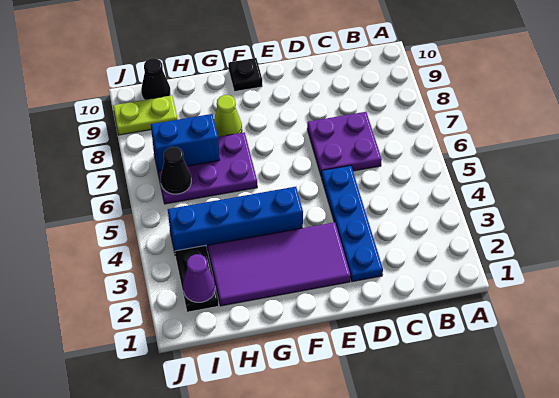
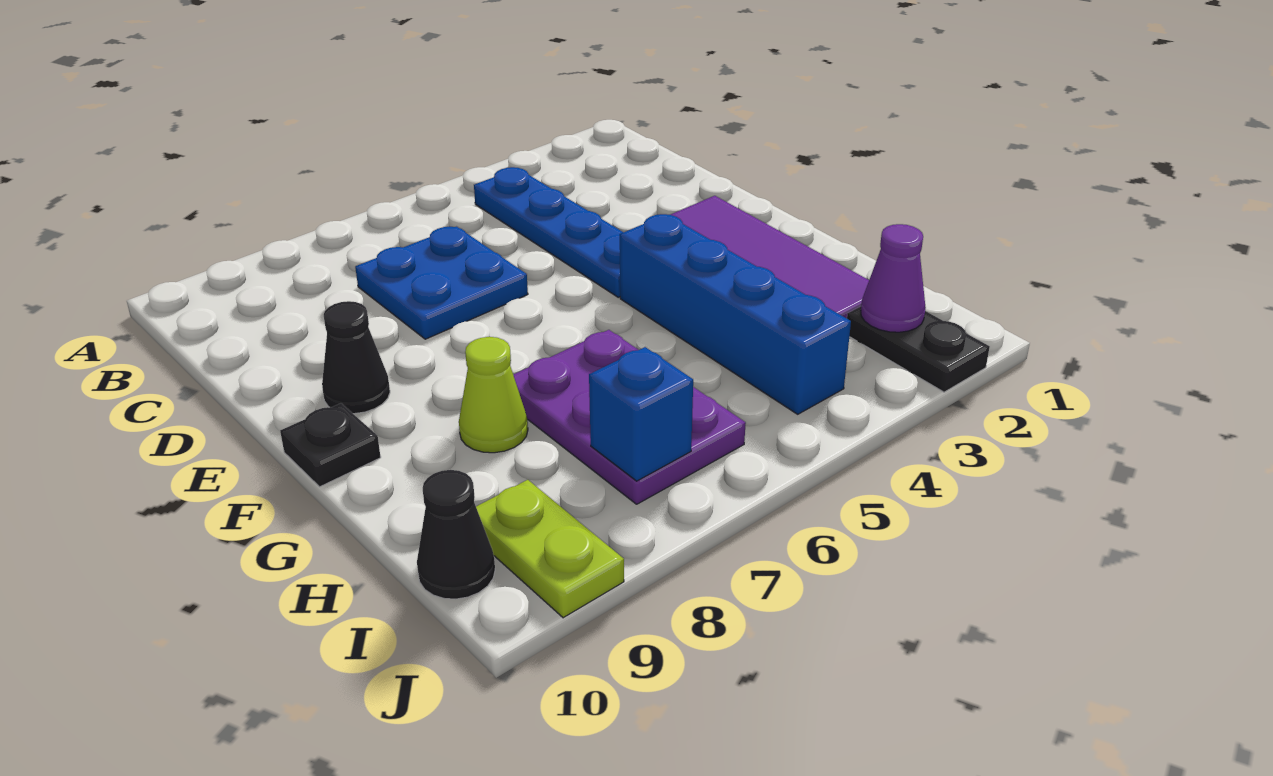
purple plate C6:D7 level 1 -> blue plate C6:D7 level 1
blue plate D2:D5 level 1 -> blue plate B4:E4 level 1
blue brick H7:I7 level 2 -> blue brick I7 level 2
black plate I2:I3 level 1 -> black plate I2:J2 level 1
black cone I6 level 2 -> black cone E9 level 1

